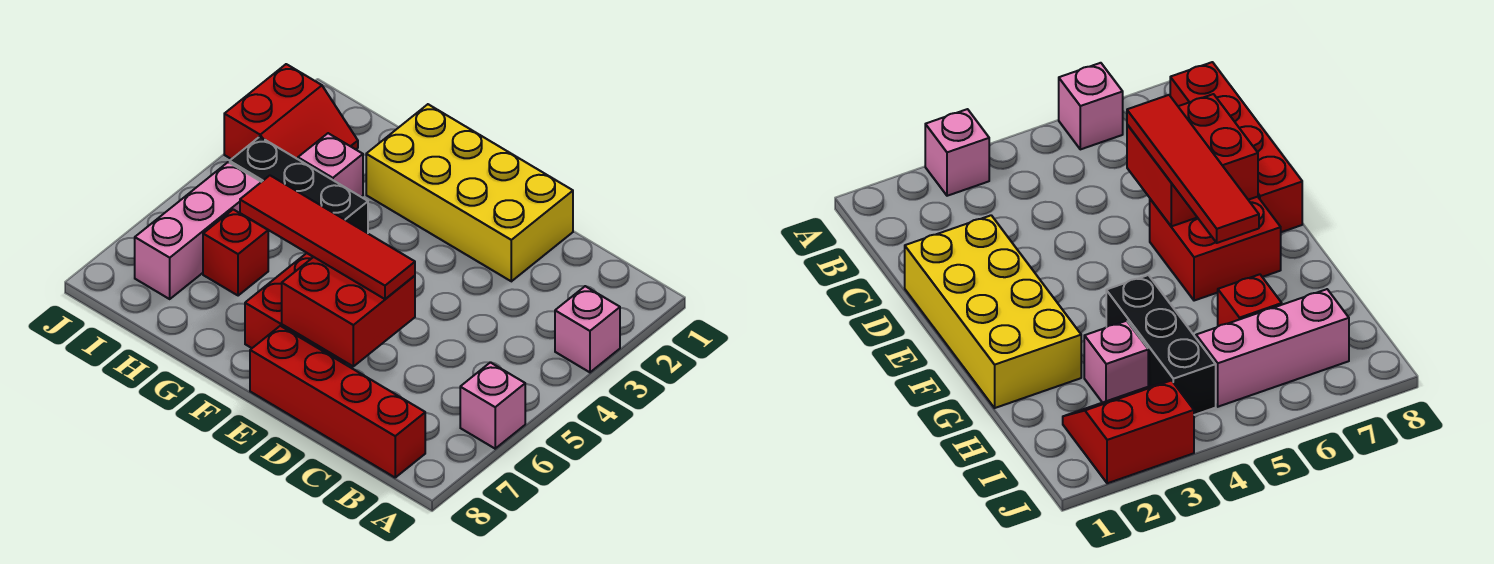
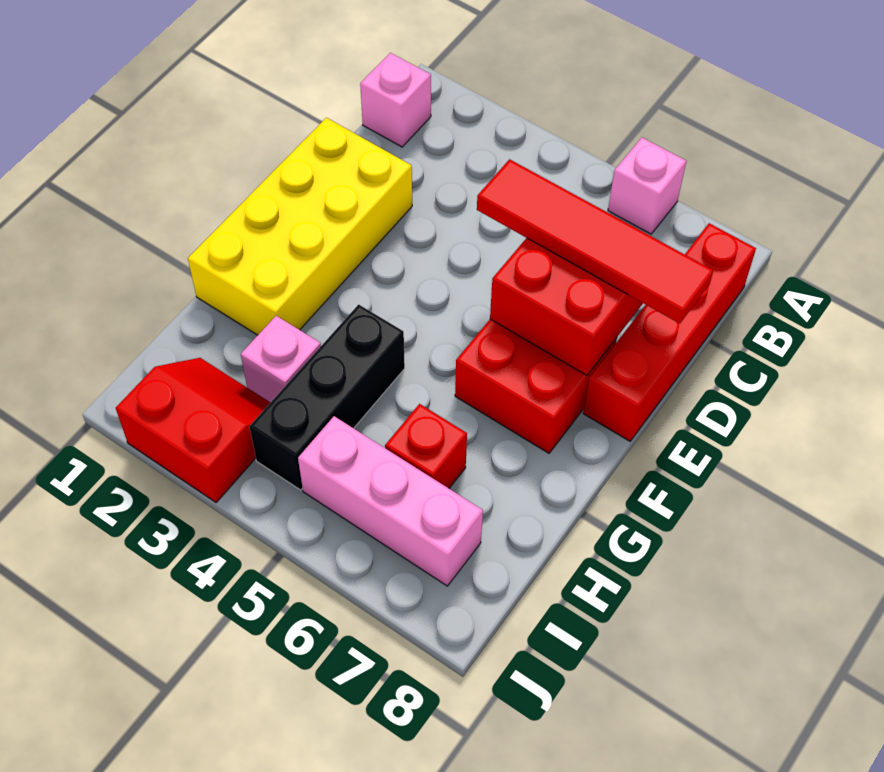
pink brick A3 level 1 -> pink brick B1 level 1
red tile D6:G6 level 3 -> red tile D5:D8 level 3

